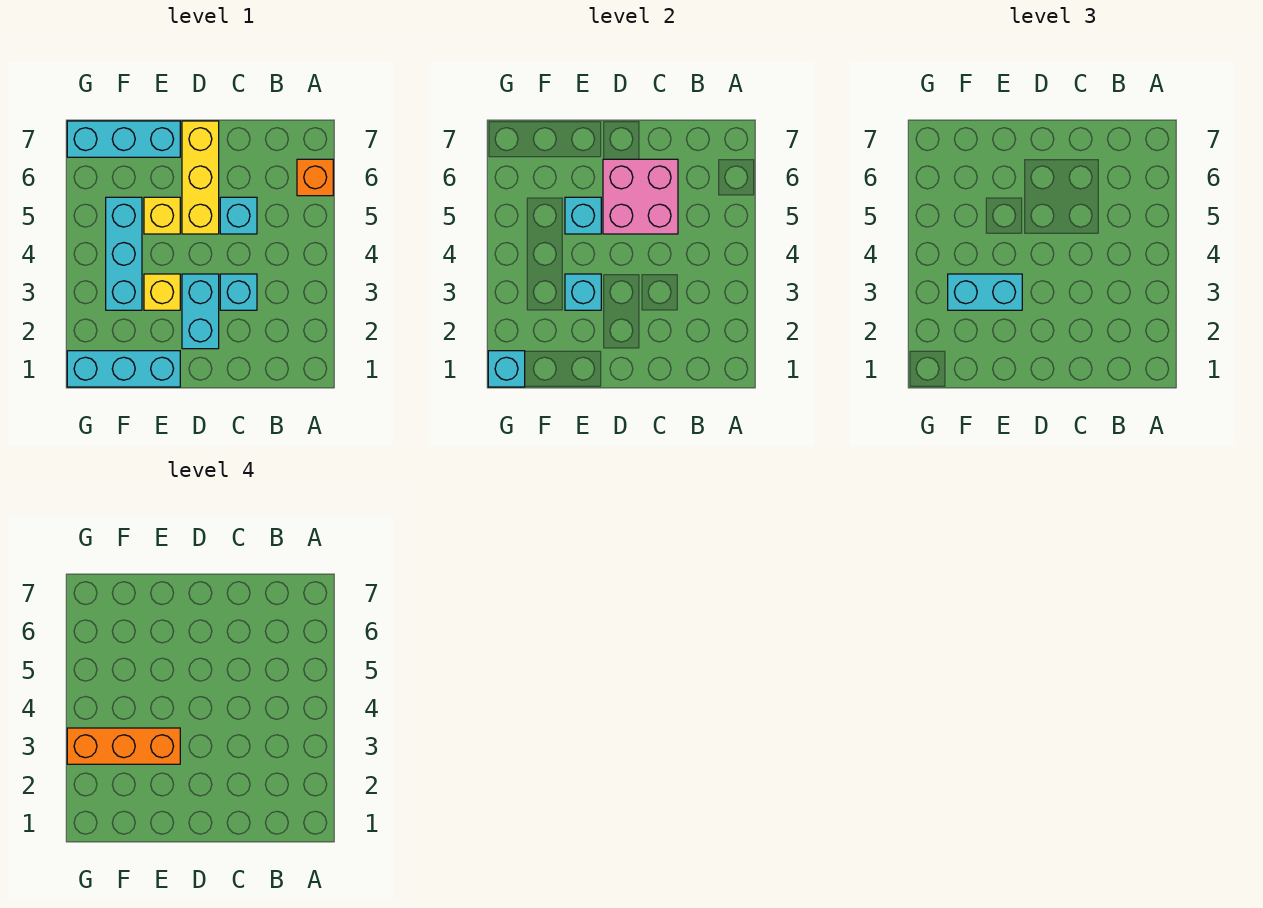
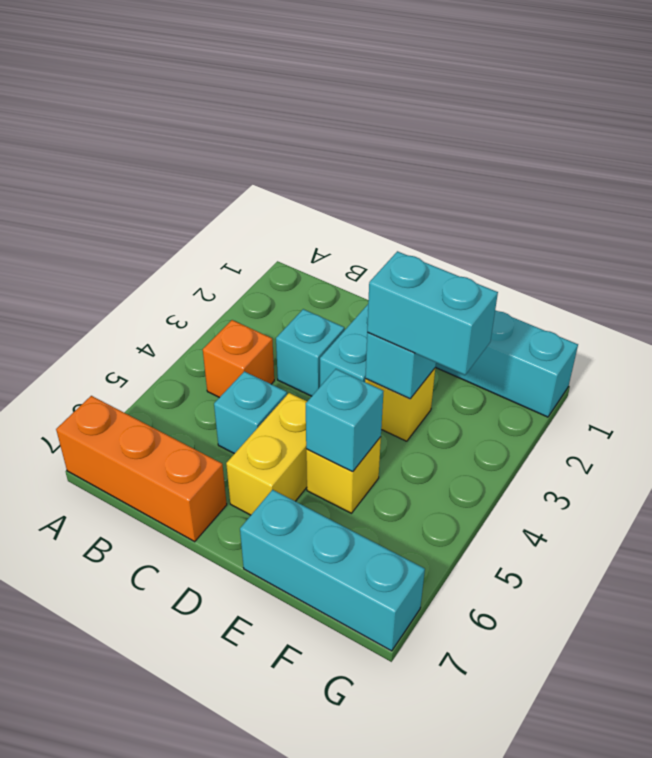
orange brick A6 level 1 -> orange brick B4 level 1
pink brick C5:D6 level 2 -> none
yellow brick D5:D7 level 1 -> yellow brick D5:D6 level 1
orange brick E3:G3 level 4 -> orange brick A7:C7 level 1
cyan brick F3:F5 level 1 -> none
cyan brick G1 level 2 -> none

